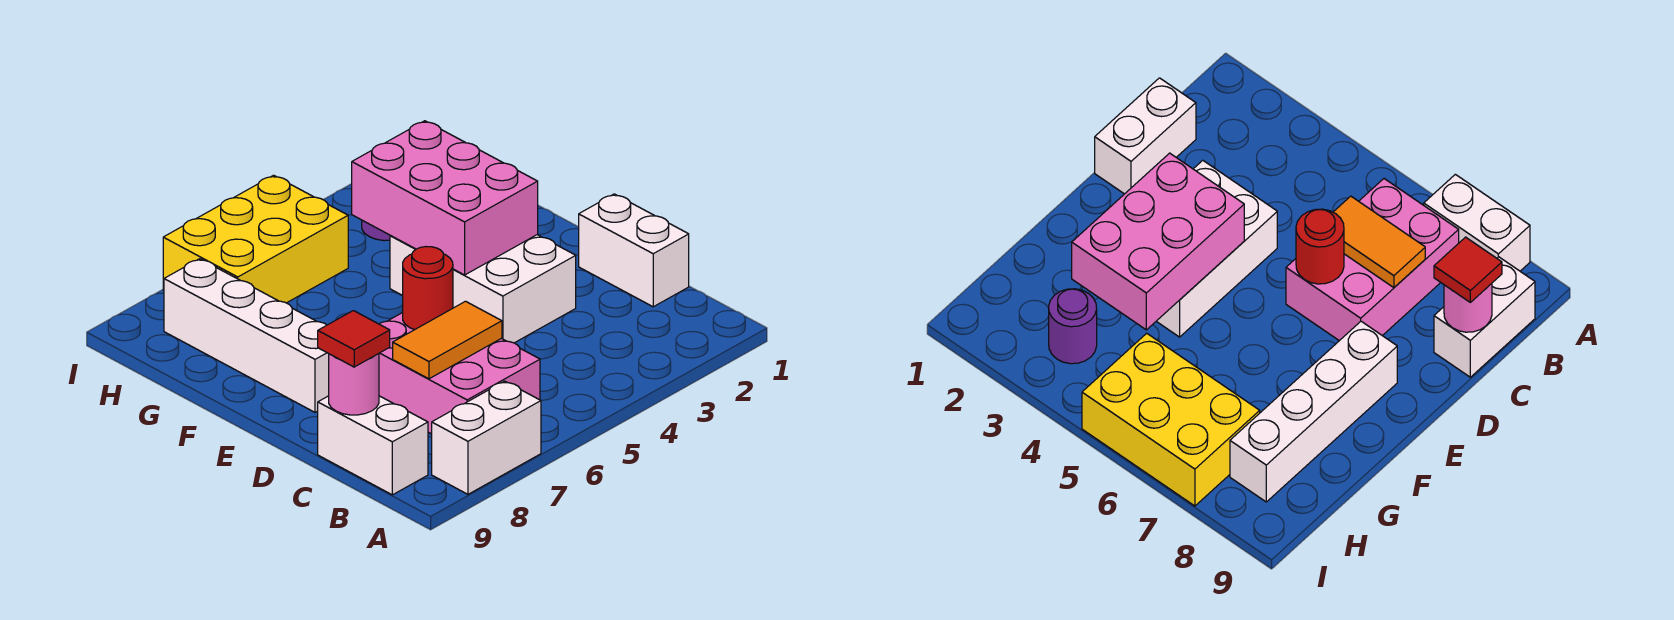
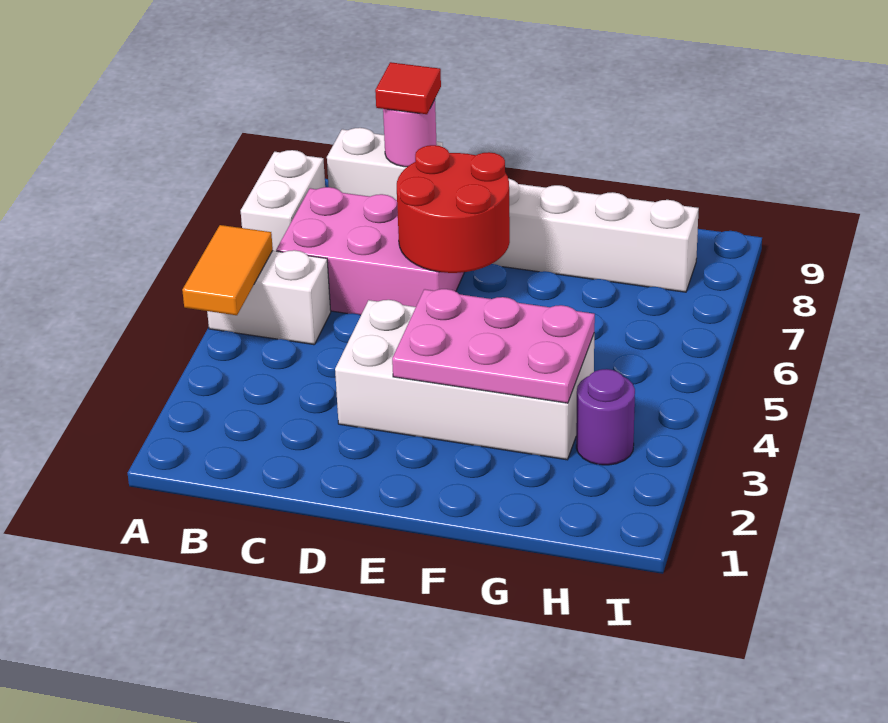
white brick C1:D1 level 1 -> white brick A5:B5 level 1
orange tile C6:C7 level 2 -> orange tile A4:A5 level 2
white brick D3:F4 level 1 -> white brick D3:G4 level 1
red round brick D6 level 2 -> red round brick D6:E7 level 2
pink brick E3:G4 level 2 -> pink plate E3:G4 level 2
yellow brick H5:I7 level 1 -> none

